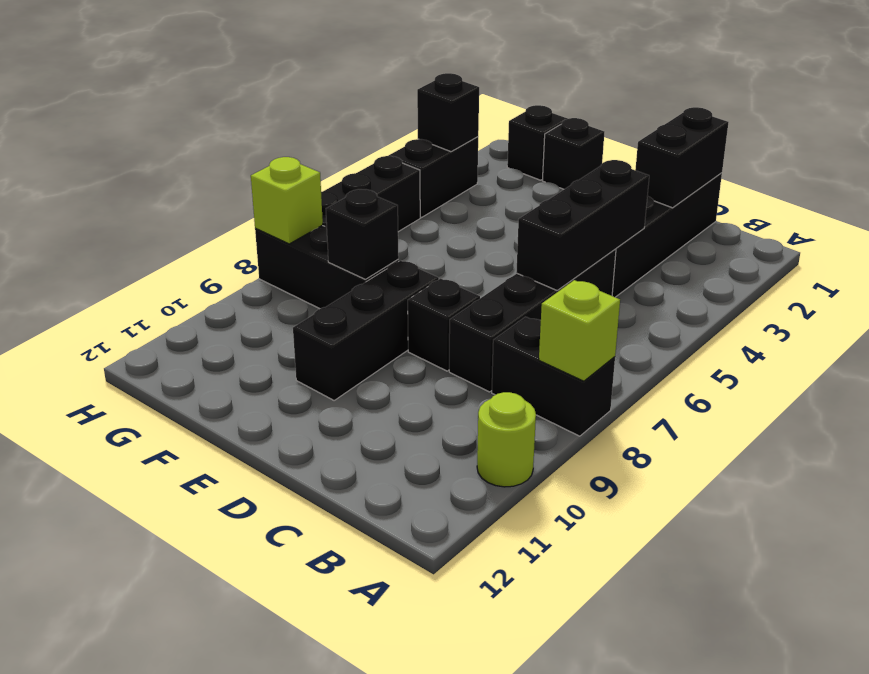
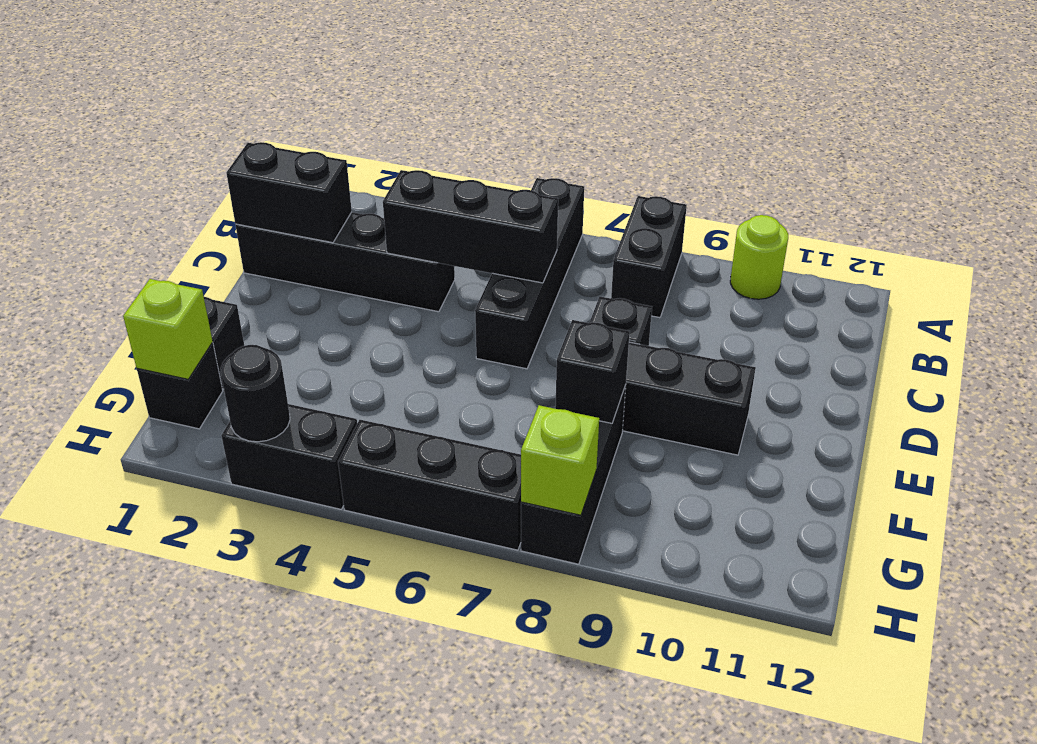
lime brick A8 level 2 -> lime brick G1 level 2
black brick C5:C8 level 1 -> black brick A6:D6 level 1
black brick H3 level 2 -> black round brick H3 level 2

